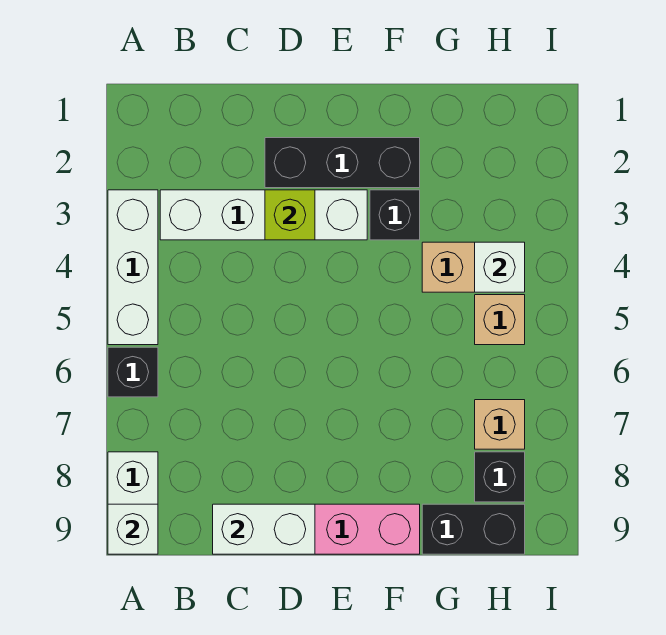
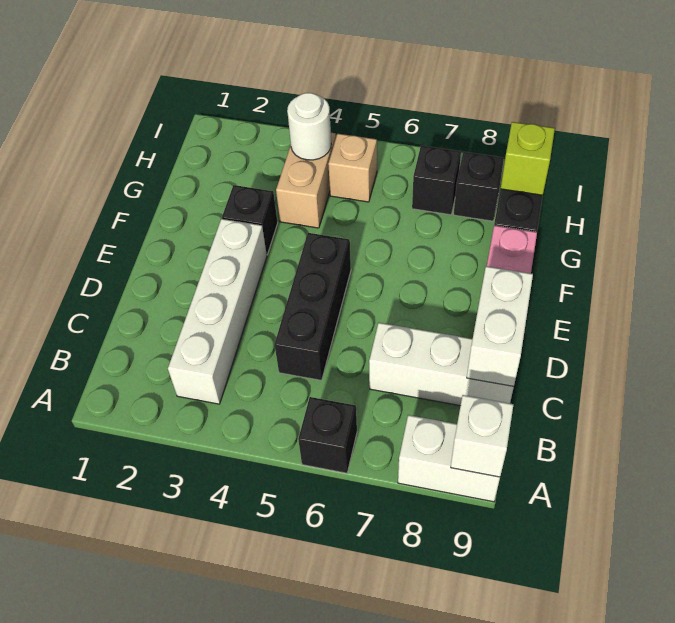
white brick A3:A5 level 1 -> white brick C7:C9 level 1
black brick D2:F2 level 1 -> black brick C5:E5 level 1
lime brick D3 level 2 -> lime brick H9 level 2
white brick H4 level 2 -> white round brick H4 level 2
tan brick H7 level 1 -> black brick H7 level 1

